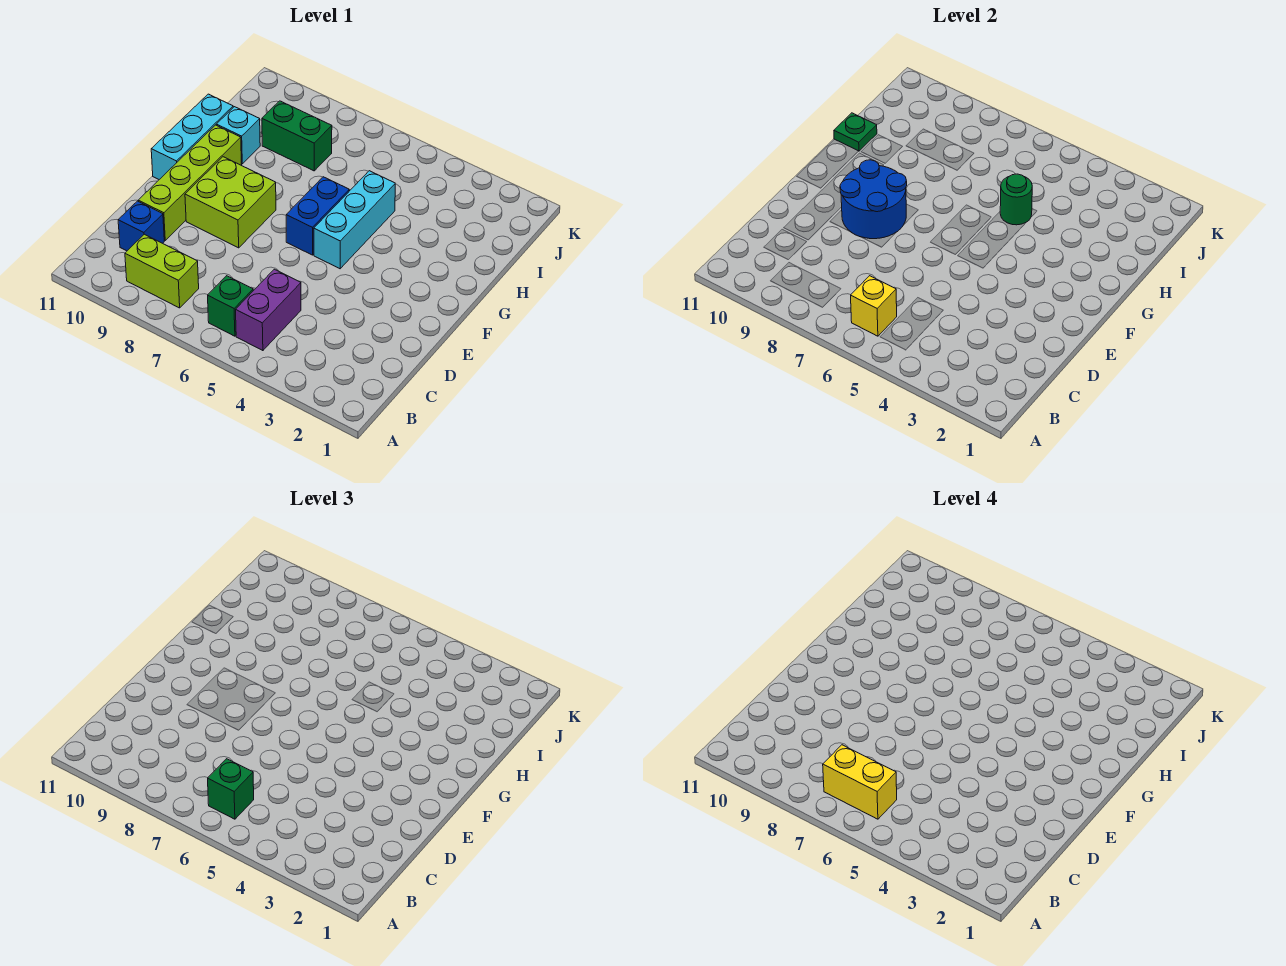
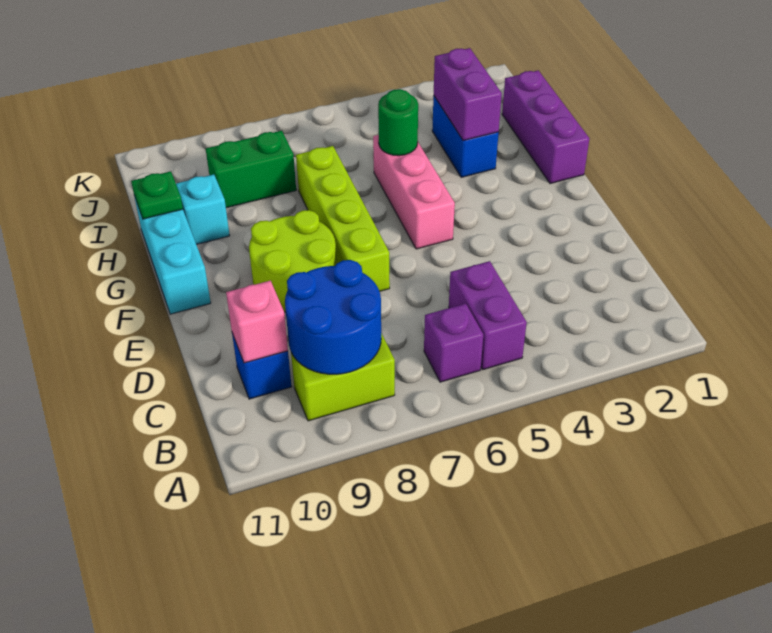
green brick B6 level 1 -> purple brick B6 level 1
yellow brick B6 level 2 -> none
green brick B6 level 3 -> none
yellow brick B6:B7 level 4 -> none
none -> pink brick C10 level 2
lime brick D10:G10 level 1 -> lime brick E7:H7 level 1
lime brick E8:F9 level 1 -> lime round brick E8:F9 level 1
blue round brick E8:F9 level 2 -> blue round brick B8:C9 level 2
cyan brick F5:H5 level 1 -> pink brick F5:H5 level 1
blue brick F6:G6 level 1 -> blue brick H3:I3 level 1
none -> purple brick G1:I1 level 1
none -> purple brick H3:I3 level 2

